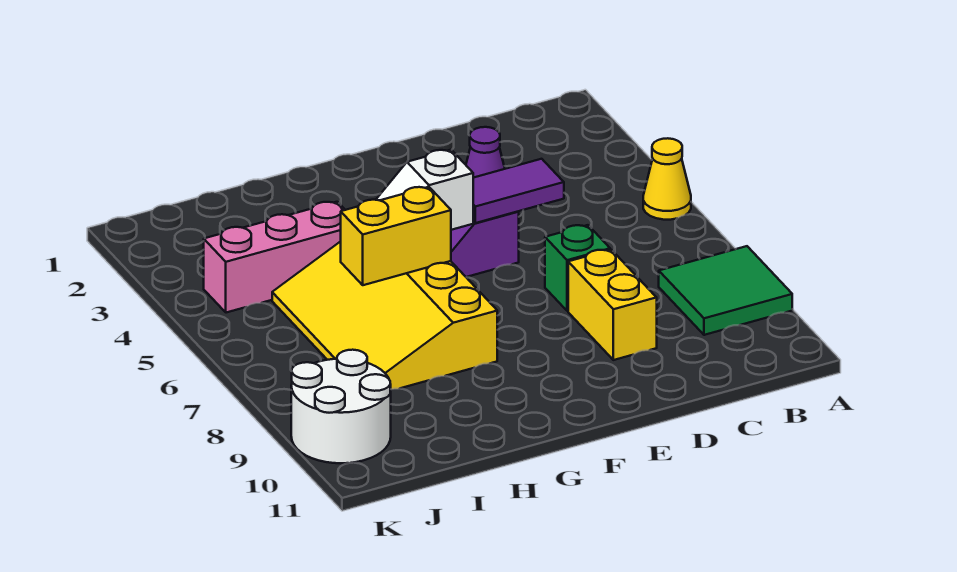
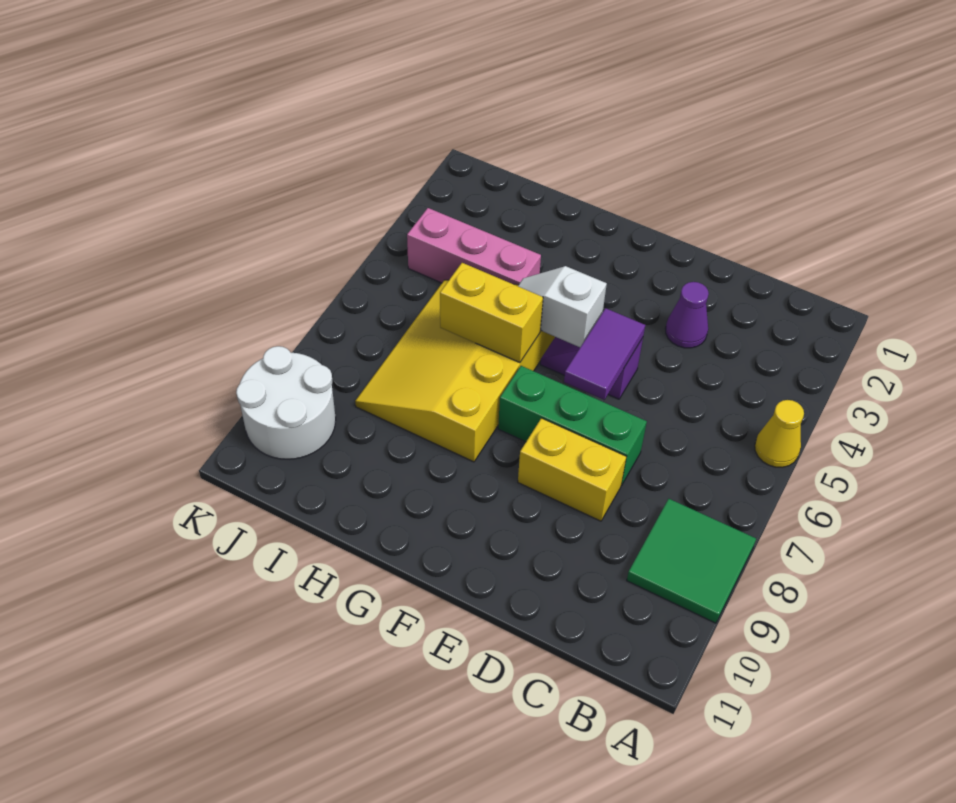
purple tile D5:E5 level 2 -> purple tile E5:E6 level 2
green brick D7 level 1 -> green brick D7:F7 level 1
yellow brick D8:D9 level 1 -> yellow brick D8:E8 level 1

